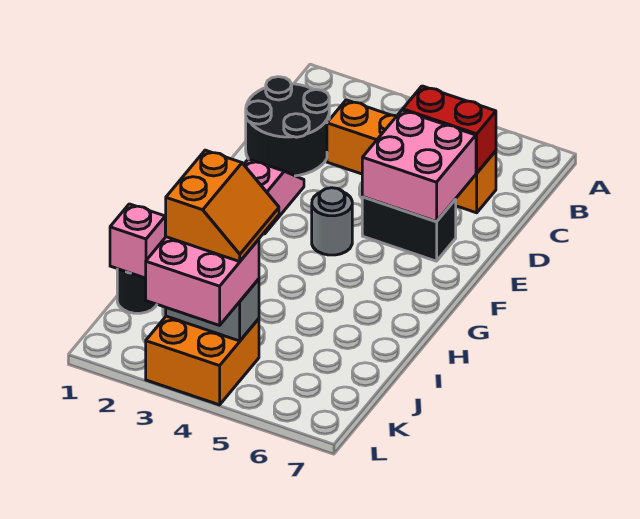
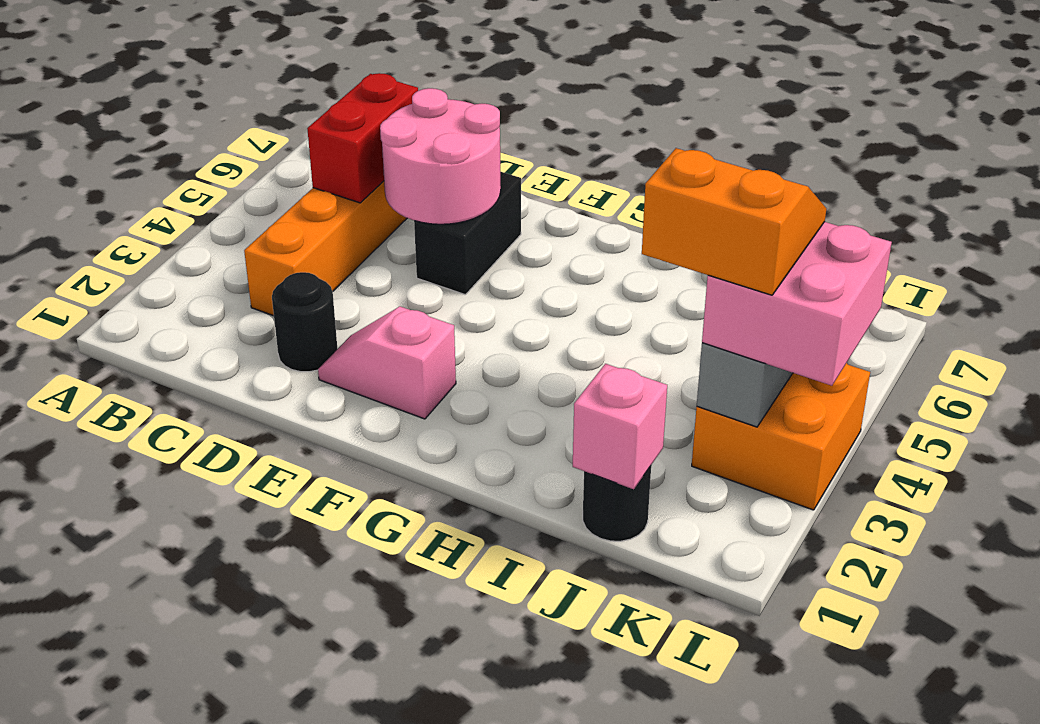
black round brick C1:D2 level 1 -> black round brick D2 level 1
pink brick D5:E6 level 2 -> pink round brick D5:E6 level 2
grey round brick F4 level 1 -> none

